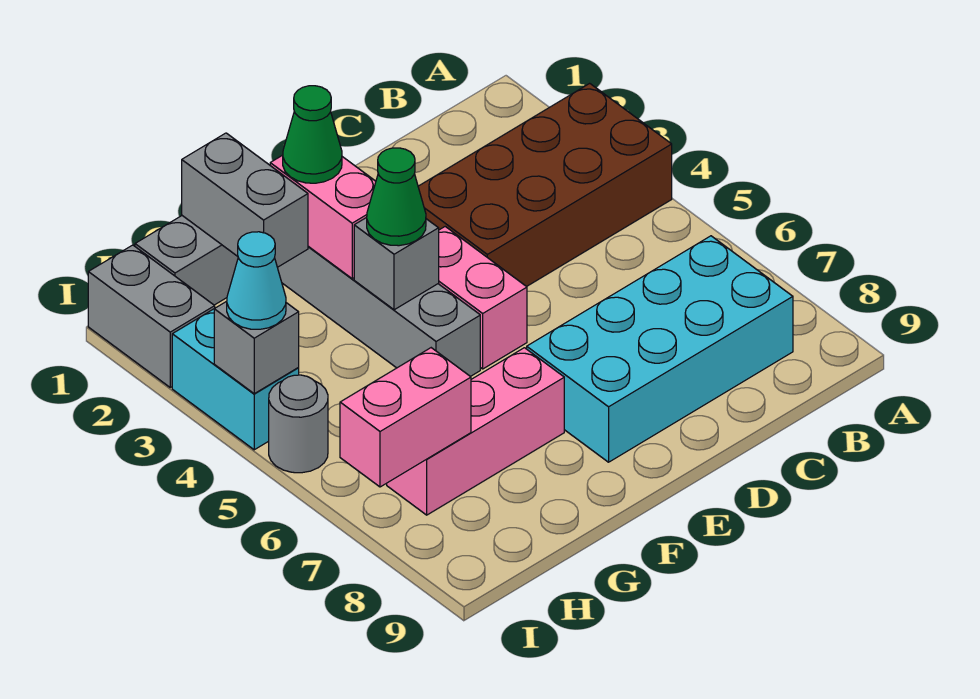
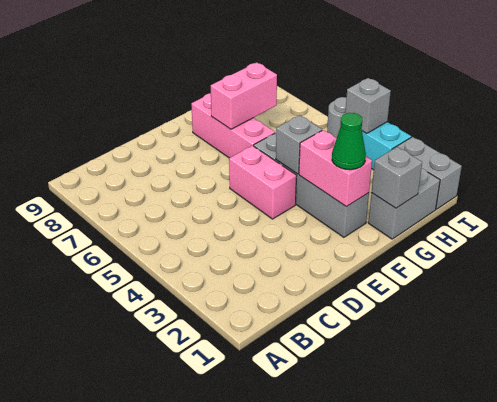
brown brick A3:D4 level 1 -> none
cyan brick B7:E8 level 1 -> none
green cone F4 level 3 -> none
pink brick F7:H7 level 1 -> pink brick F6:F8 level 1
grey brick G1:G2 level 2 -> grey brick G1 level 2
pink brick H7:I7 level 2 -> pink brick F7:G7 level 2
cyan cone I4 level 3 -> none

